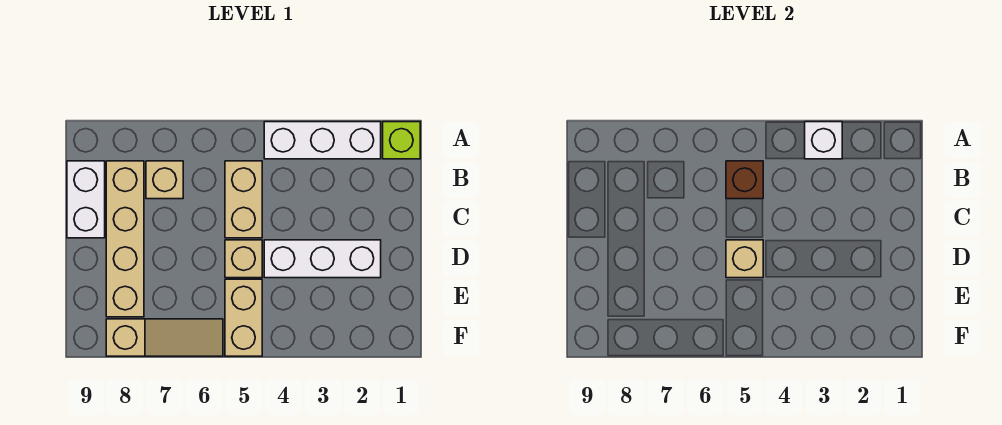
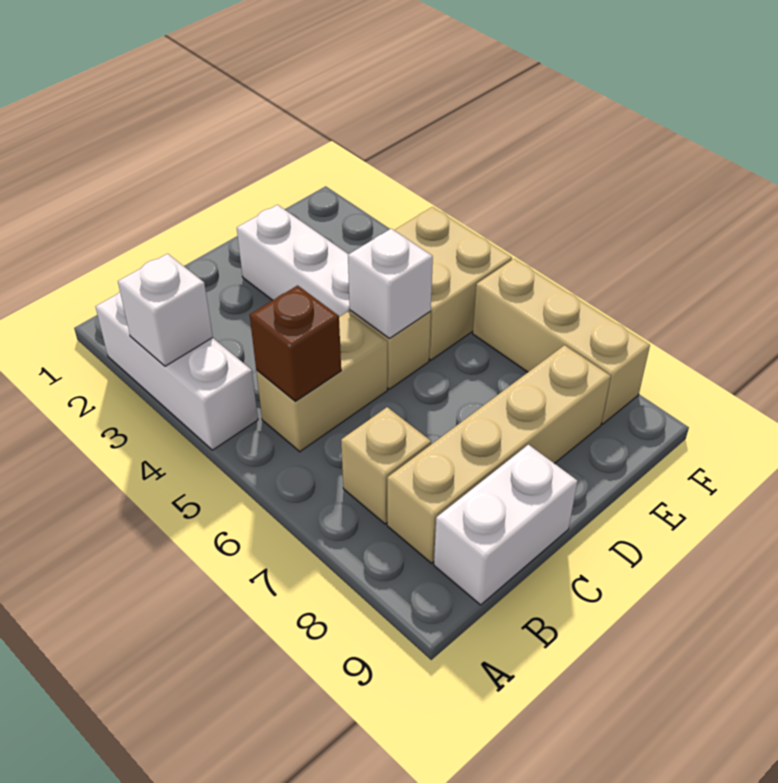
lime brick A1 level 1 -> none
tan brick D5 level 2 -> white brick D5 level 2
tan brick E5:F5 level 1 -> tan brick E4:F5 level 1
tan slope F6:F8 level 1 top 8 -> tan brick F6:F8 level 1

